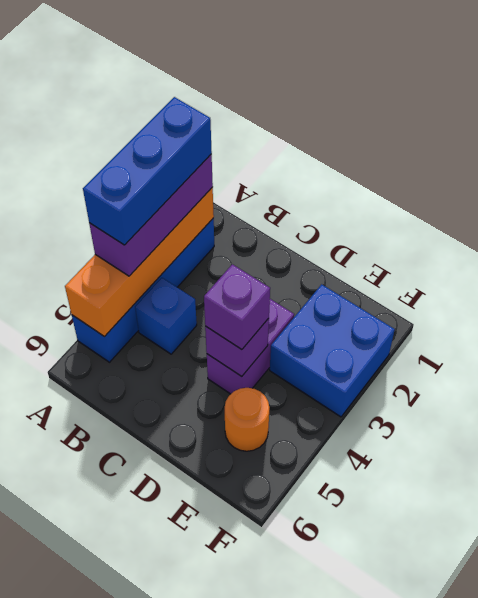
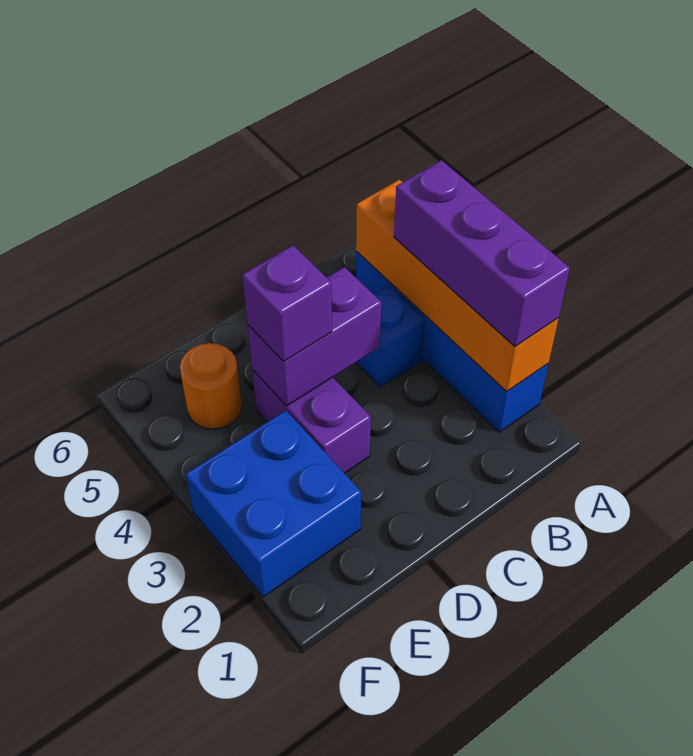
blue brick A2:A4 level 4 -> none
purple brick D4 level 2 -> purple brick C4:D4 level 2

